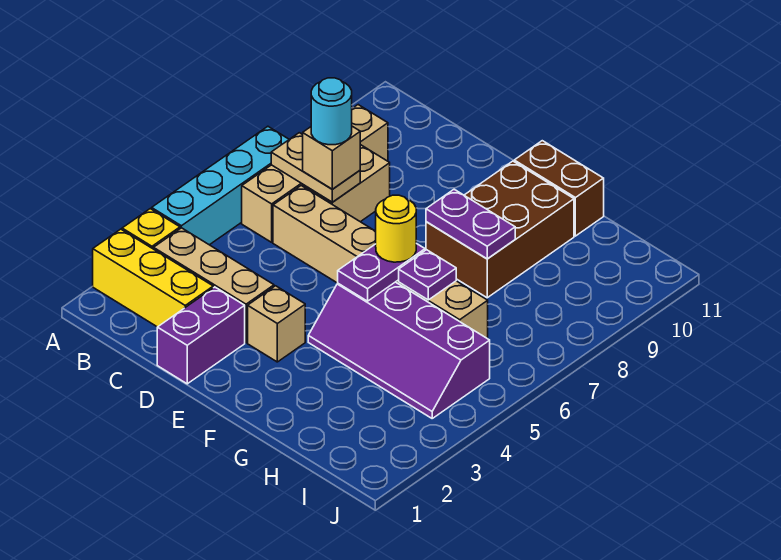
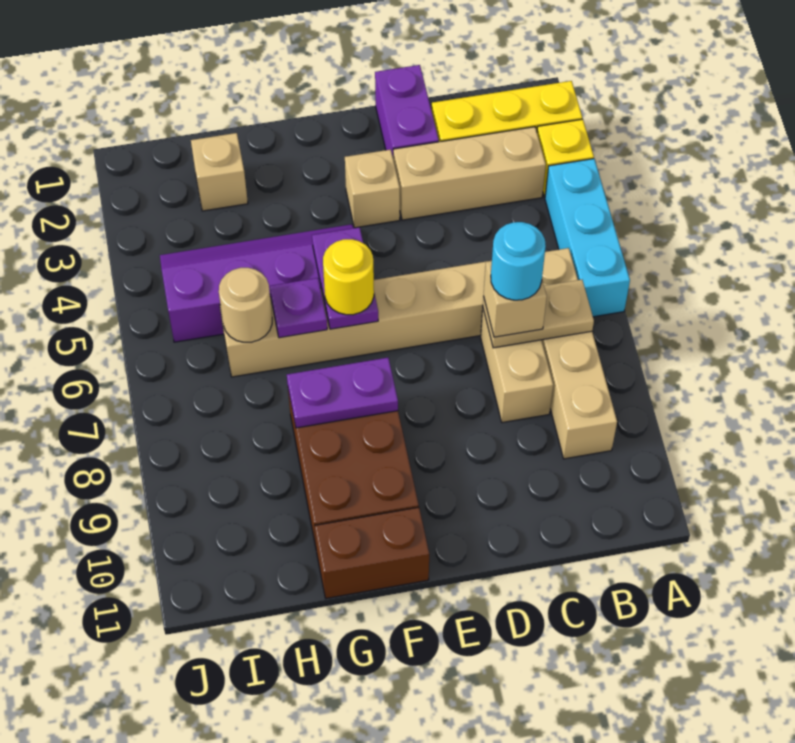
cyan brick A4:A7 level 1 -> cyan brick A4:A6 level 1
none -> tan brick H2 level 1
none -> tan round brick H6 level 2

